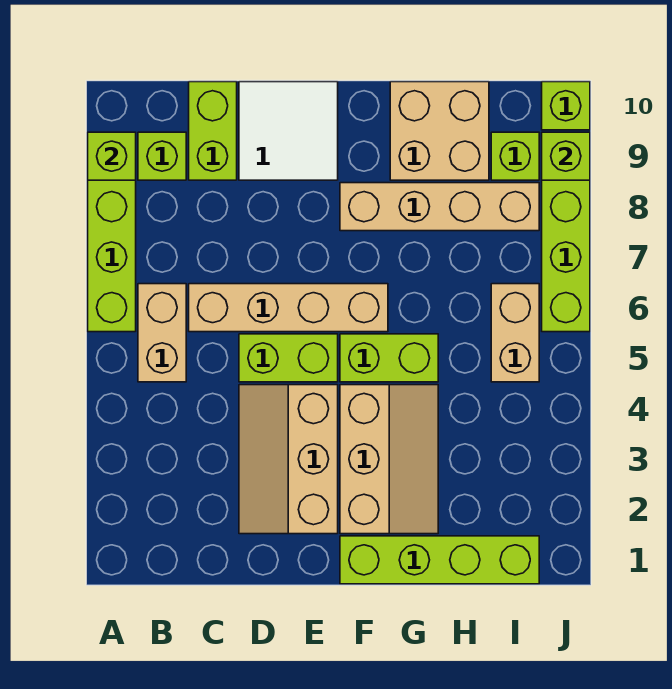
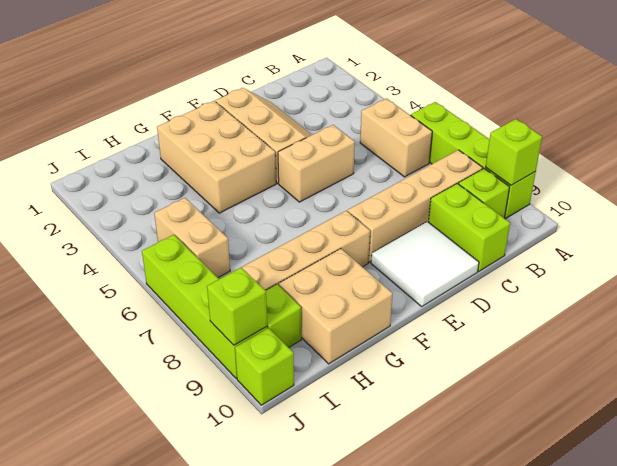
tan brick C6:F6 level 1 -> tan brick B8:E8 level 1
lime brick D5:E5 level 1 -> tan brick D5:E5 level 1
lime brick F1:I1 level 1 -> none
tan slope F2:G4 level 1 top F -> tan brick F2:G4 level 1
lime brick F5:G5 level 1 -> none

